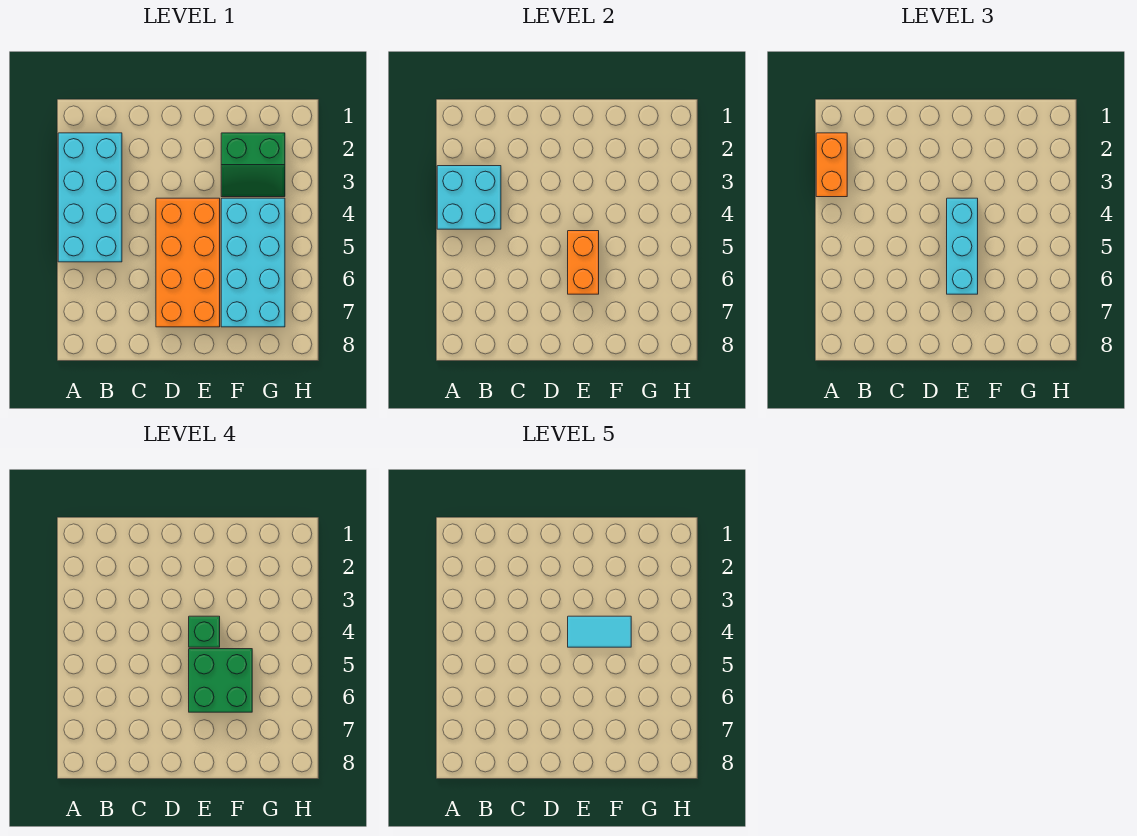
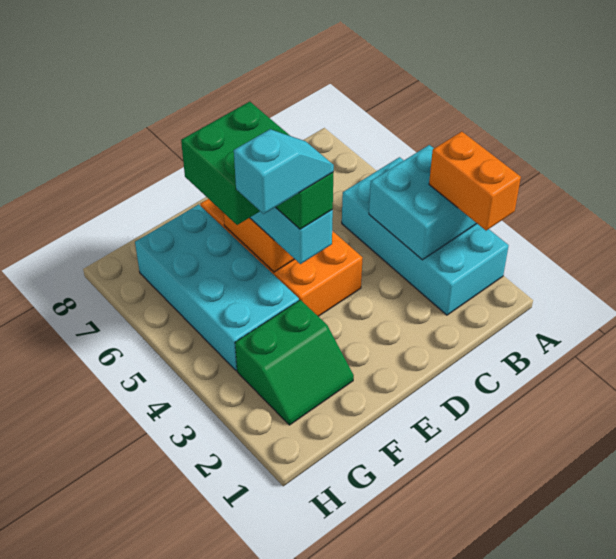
cyan tile E4:F4 level 5 -> cyan slope E4:F4 level 5 top F
green slope F2:G3 level 1 top 2 -> green slope F2:G3 level 1 top 3

